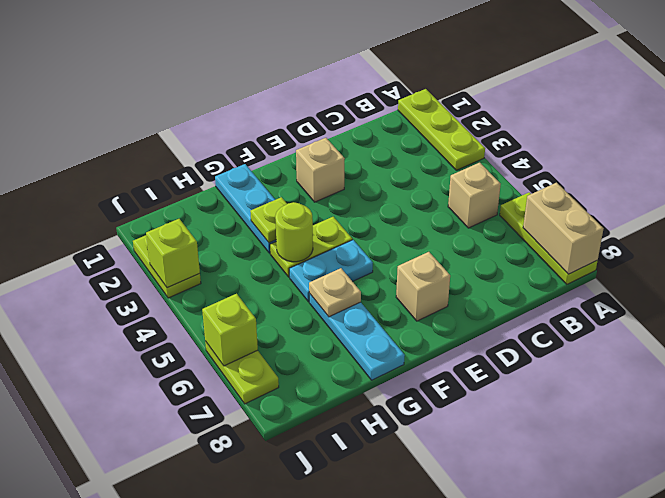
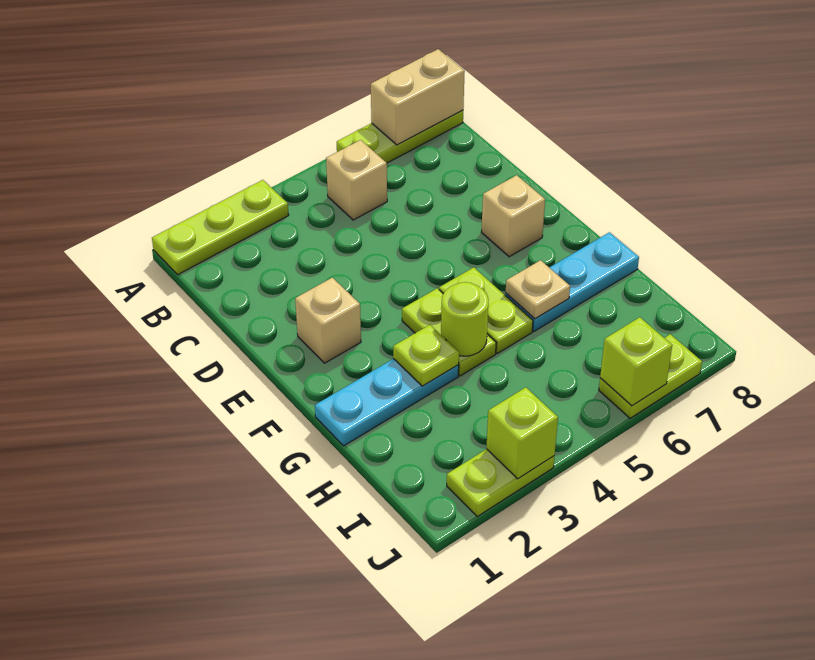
cyan plate F5:G5 level 1 -> lime plate F5:G5 level 1

